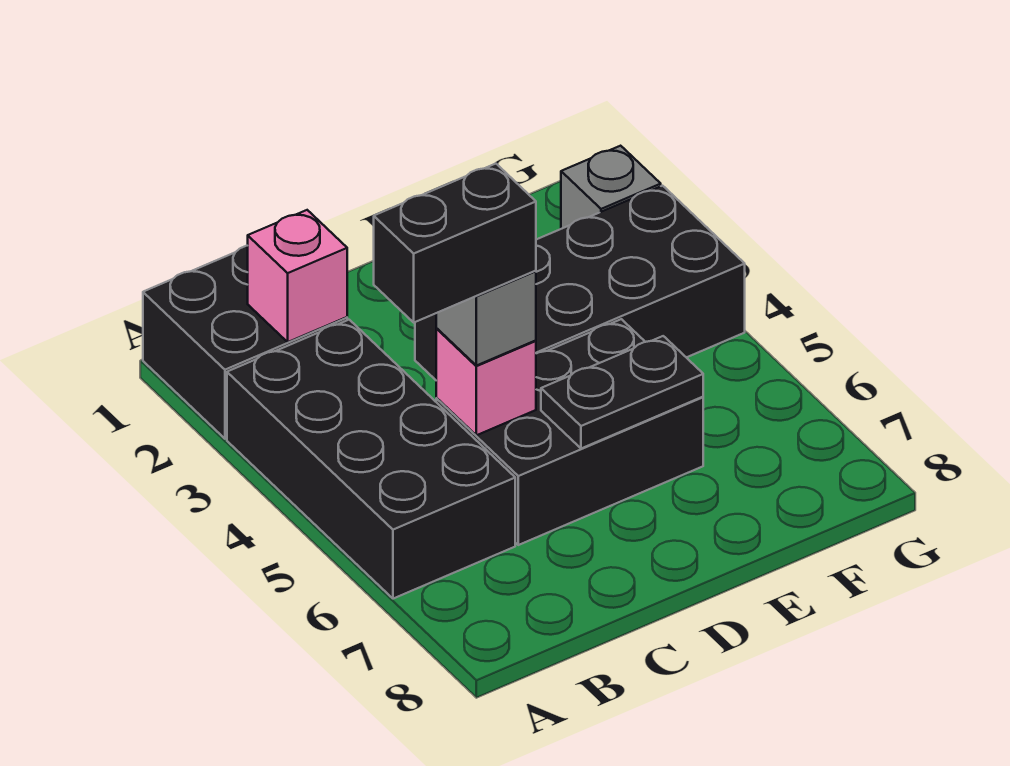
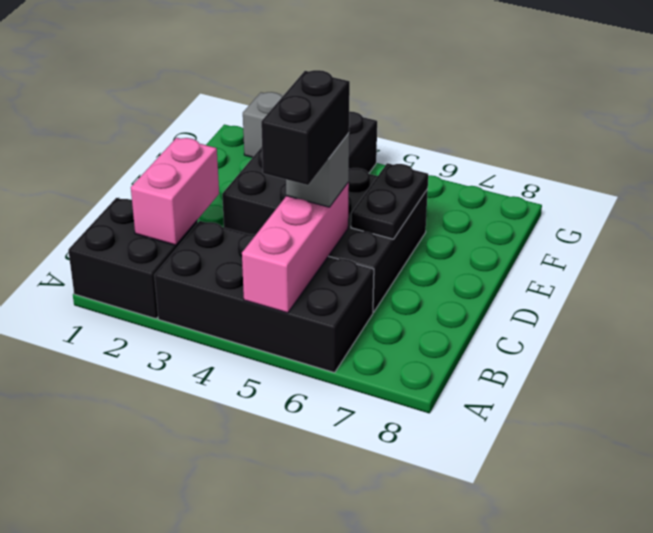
pink brick B2 level 2 -> pink brick B2:C2 level 2
pink brick C5 level 2 -> pink brick A5:C5 level 2

